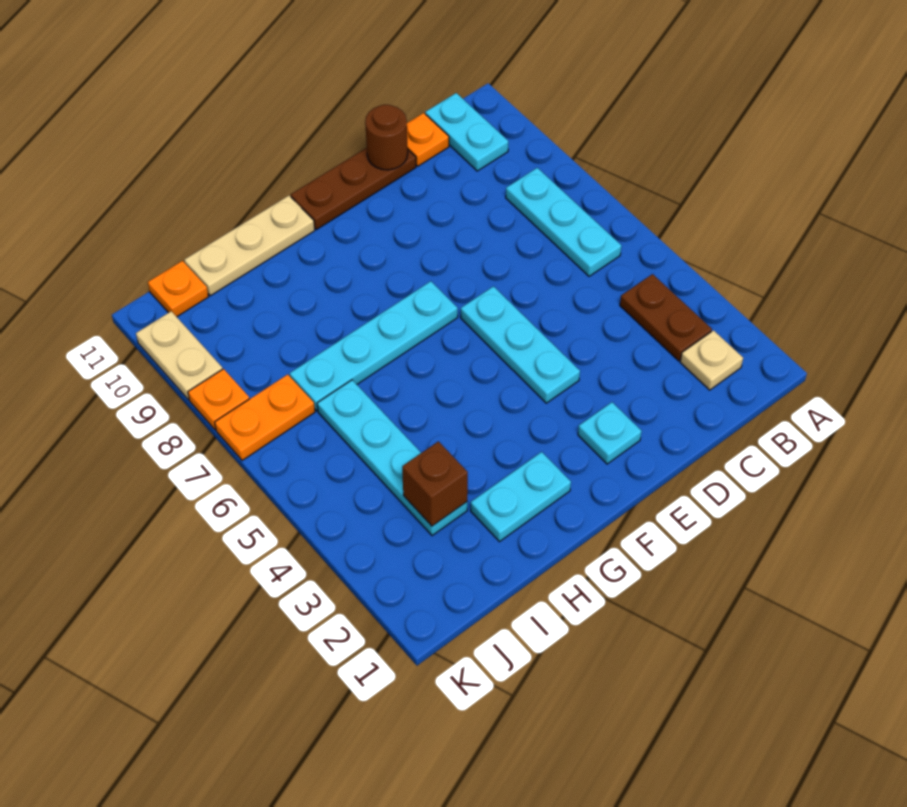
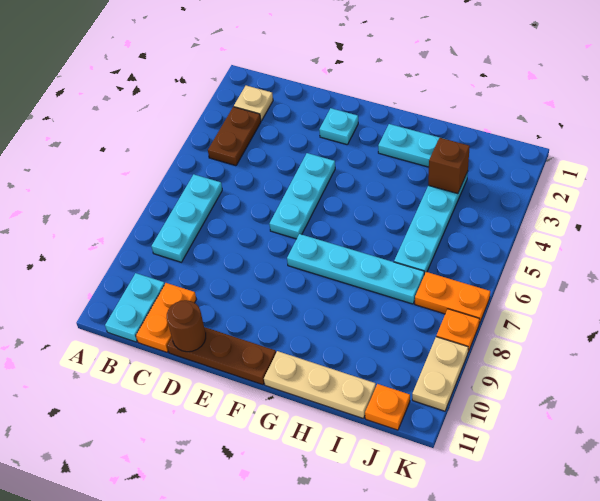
orange plate C11 level 1 -> orange plate C10:C11 level 1

